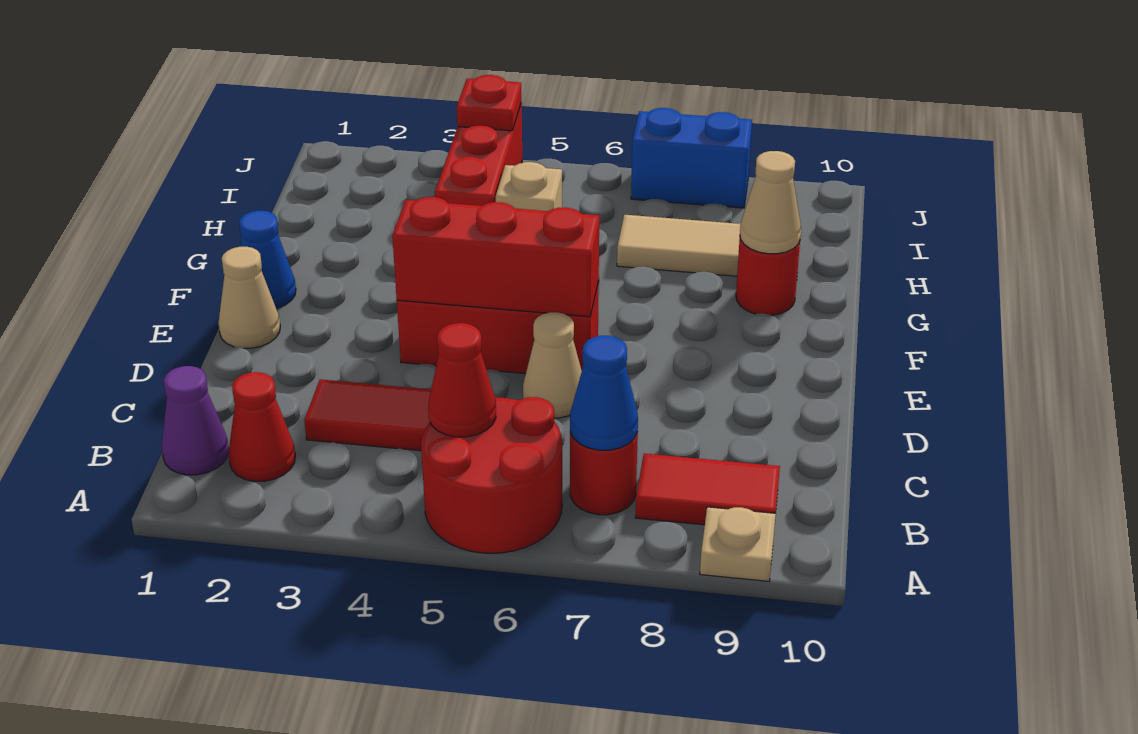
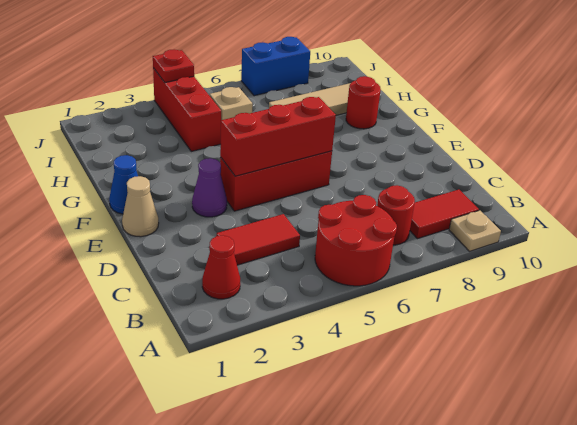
purple cone B1 level 1 -> purple cone E3 level 1
red cone B5 level 2 -> none
blue cone B7 level 2 -> none
tan cone D6 level 1 -> none
tan cone G9 level 2 -> none

